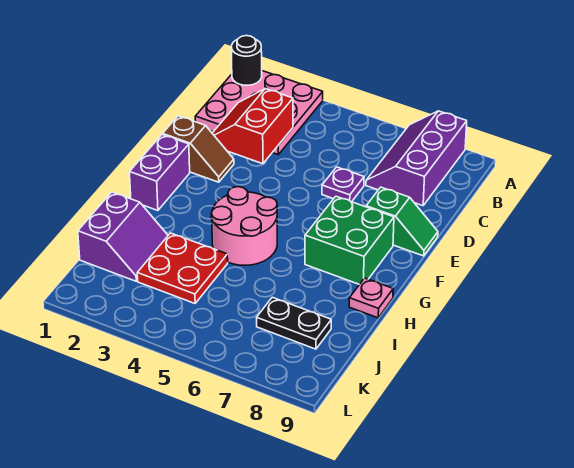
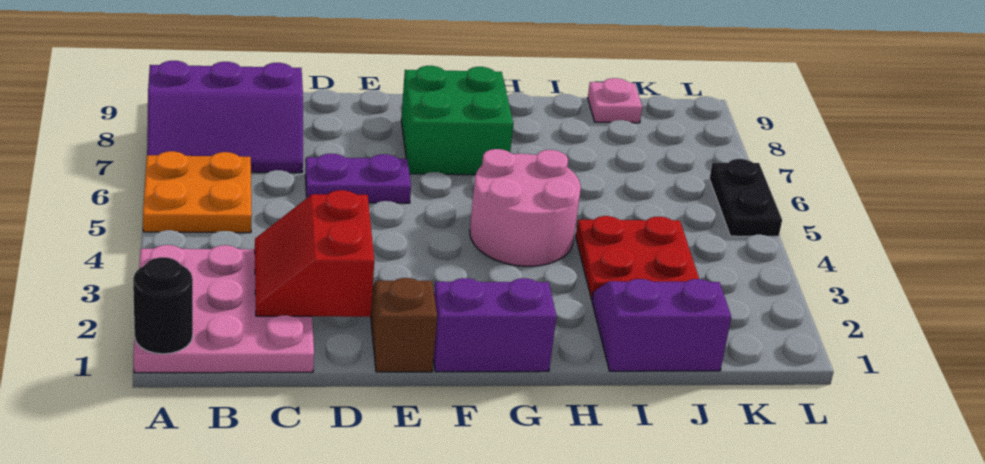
none -> orange plate A5:B6 level 1
red slope C2:D3 level 2 top 3 -> red slope C2:D3 level 2 top D
purple plate D6 level 1 -> purple plate D6:E6 level 1
green slope E8:E9 level 1 top 8 -> none
pink plate H9 level 1 -> pink plate J9 level 1
black plate J7:J8 level 1 -> black plate L5:L6 level 1

